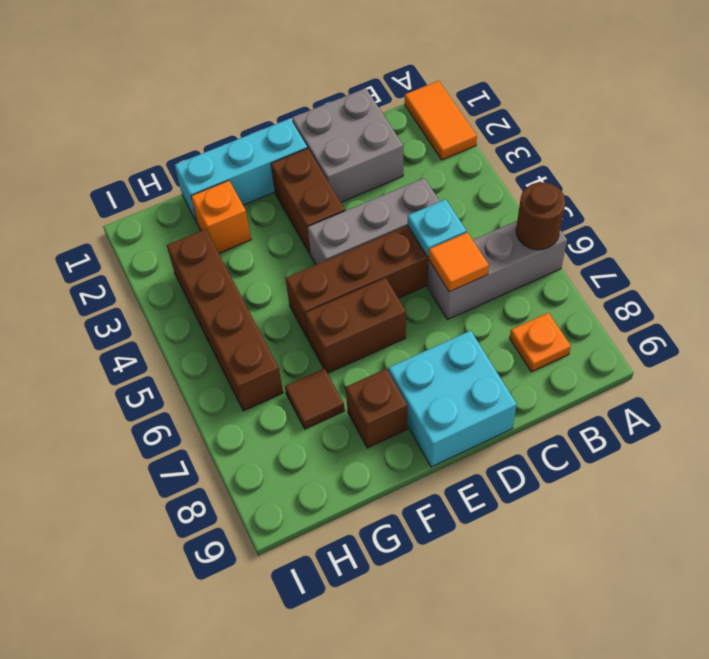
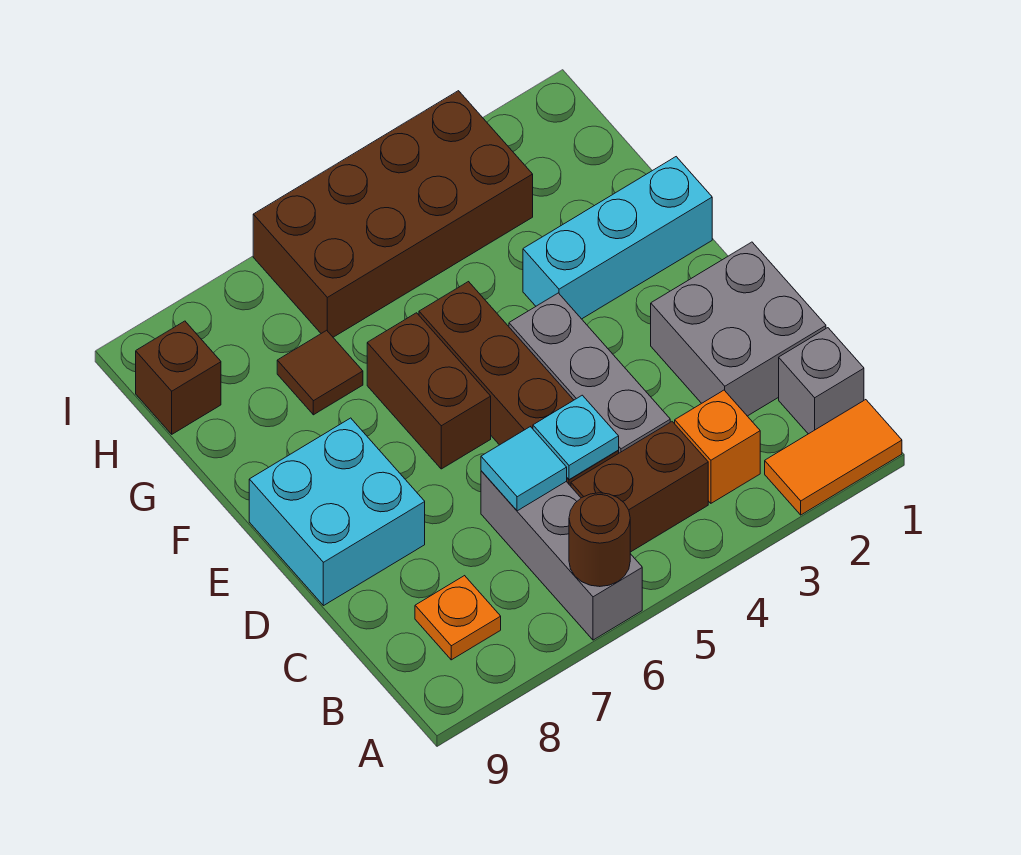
none -> grey brick B1 level 1
orange tile C6 level 2 -> cyan tile C6 level 2
cyan brick E1:G1 level 1 -> cyan brick F1:F3 level 1
brown brick E2:E3 level 1 -> brown brick B4:B5 level 1
brown brick F8 level 1 -> brown brick H9 level 1
orange brick G2 level 1 -> orange brick B3 level 1
brown brick H3:H6 level 1 -> brown brick H3:I6 level 1

